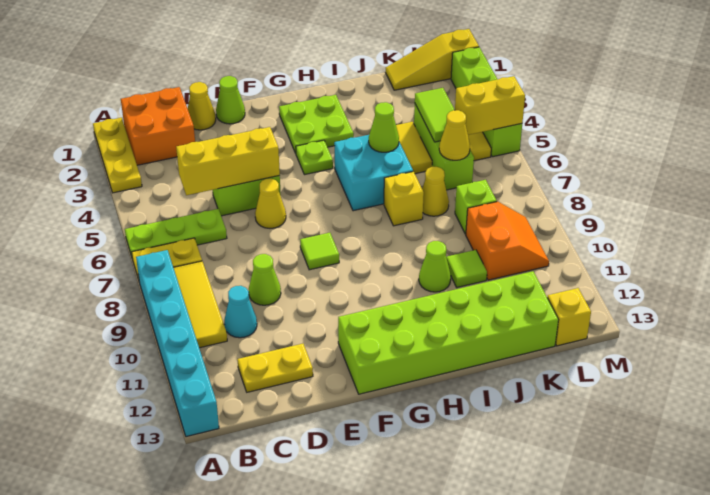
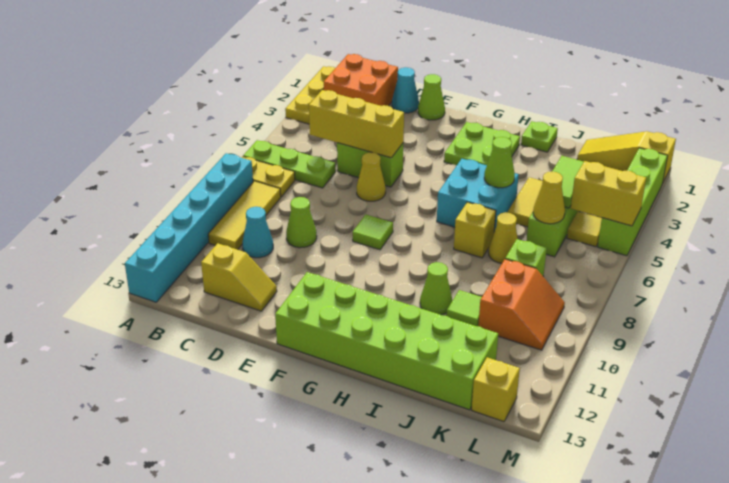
yellow plate C12:D12 level 1 -> yellow slope C12:D12 level 1 top C
yellow cone D1 level 1 -> cyan cone D1 level 1
lime plate G4 level 1 -> lime plate I1 level 1

